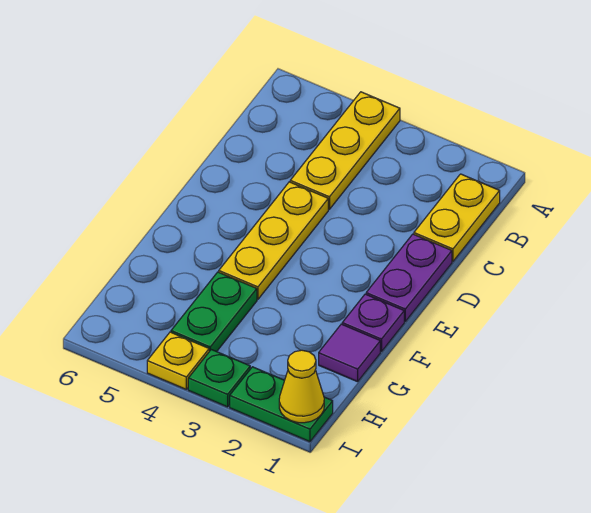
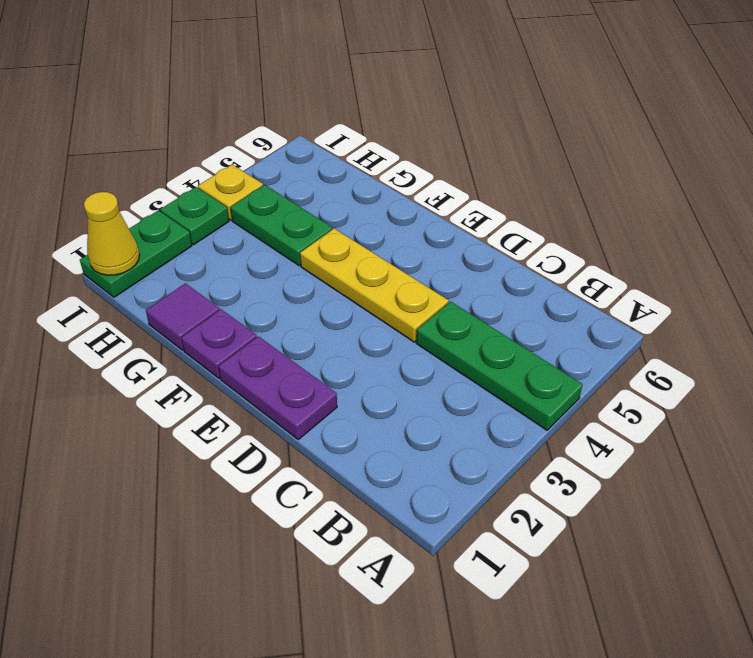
yellow plate A4:C4 level 1 -> green plate A4:C4 level 1
yellow plate B1:C1 level 1 -> none

